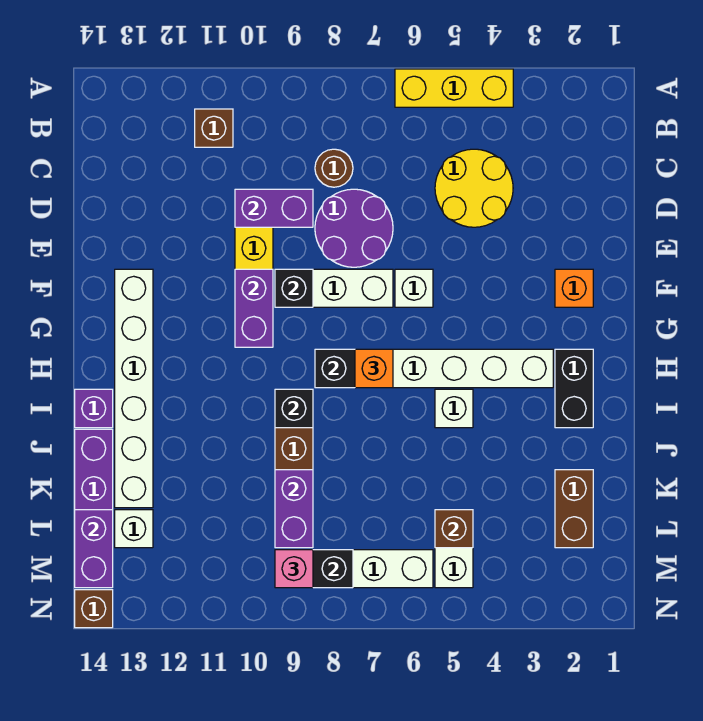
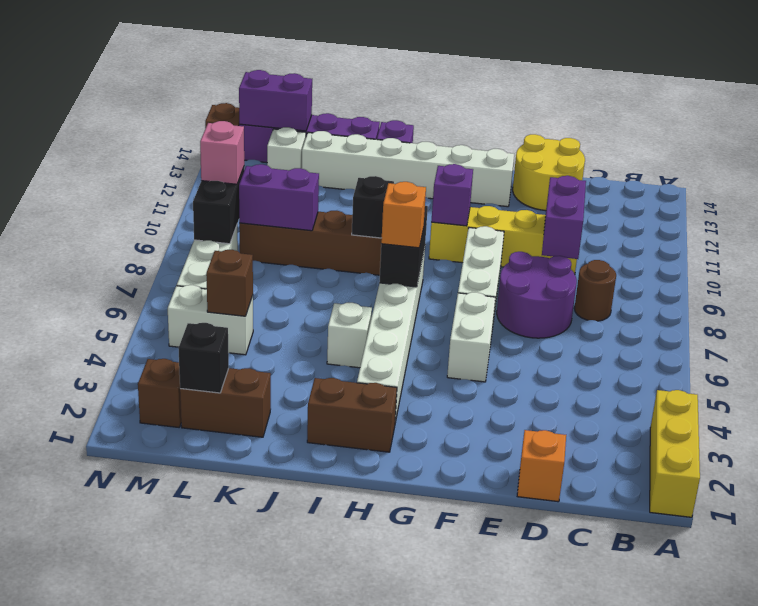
yellow brick A4:A6 level 1 -> yellow brick A1:A3 level 1
brown brick B11 level 1 -> brown brick M2 level 1
yellow round brick C4:D5 level 1 -> yellow round brick D13:E14 level 1
orange brick F2 level 1 -> orange brick D1 level 1
white brick F6 level 1 -> white brick F5:F6 level 1
black brick F9 level 2 -> black brick L2 level 2
purple brick F10:G10 level 2 -> purple brick G10 level 2
black brick H2:I2 level 1 -> brown brick H2:I2 level 1

